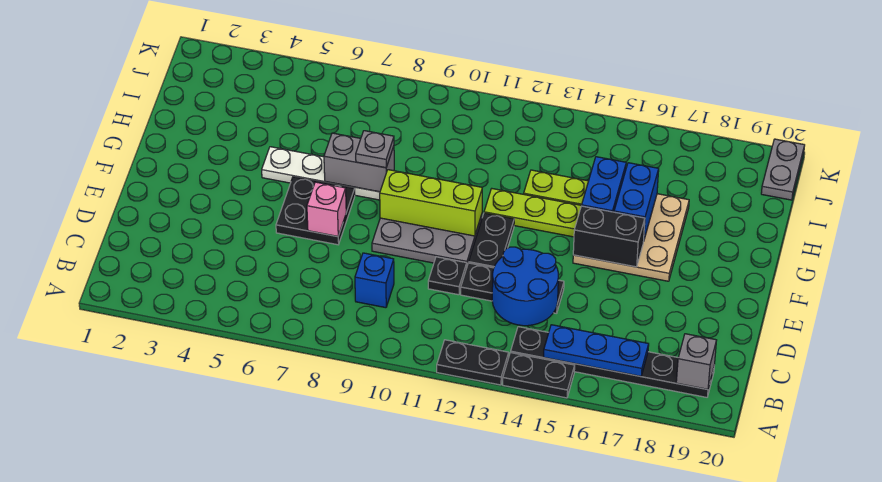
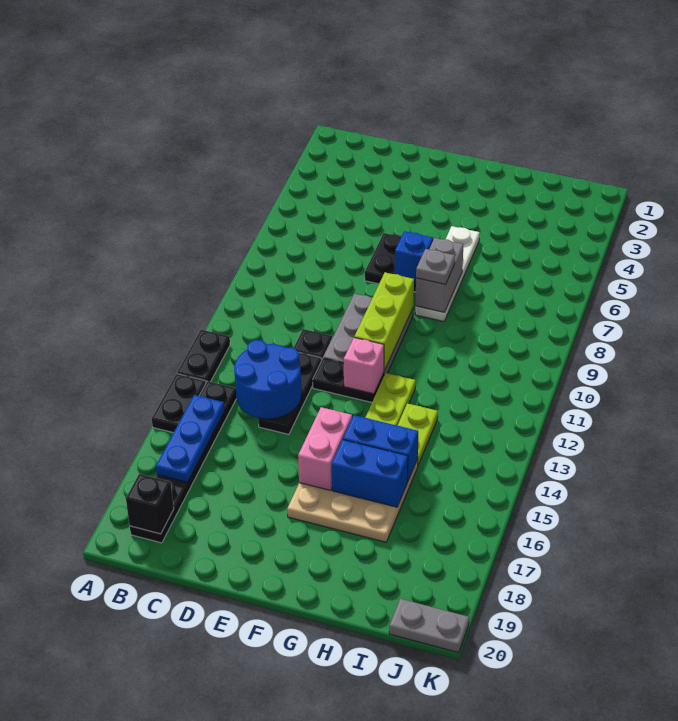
grey brick B19 level 2 -> black brick B19 level 2
blue brick C9 level 1 -> blue brick F7 level 2
pink brick E7 level 2 -> pink brick F12 level 2
black brick F15:F16 level 2 -> pink brick F15:F16 level 2

